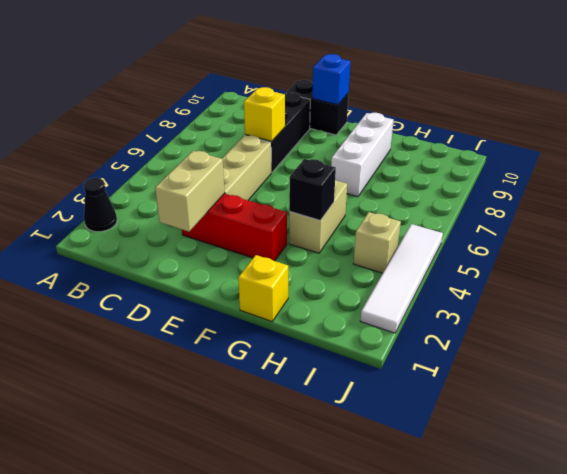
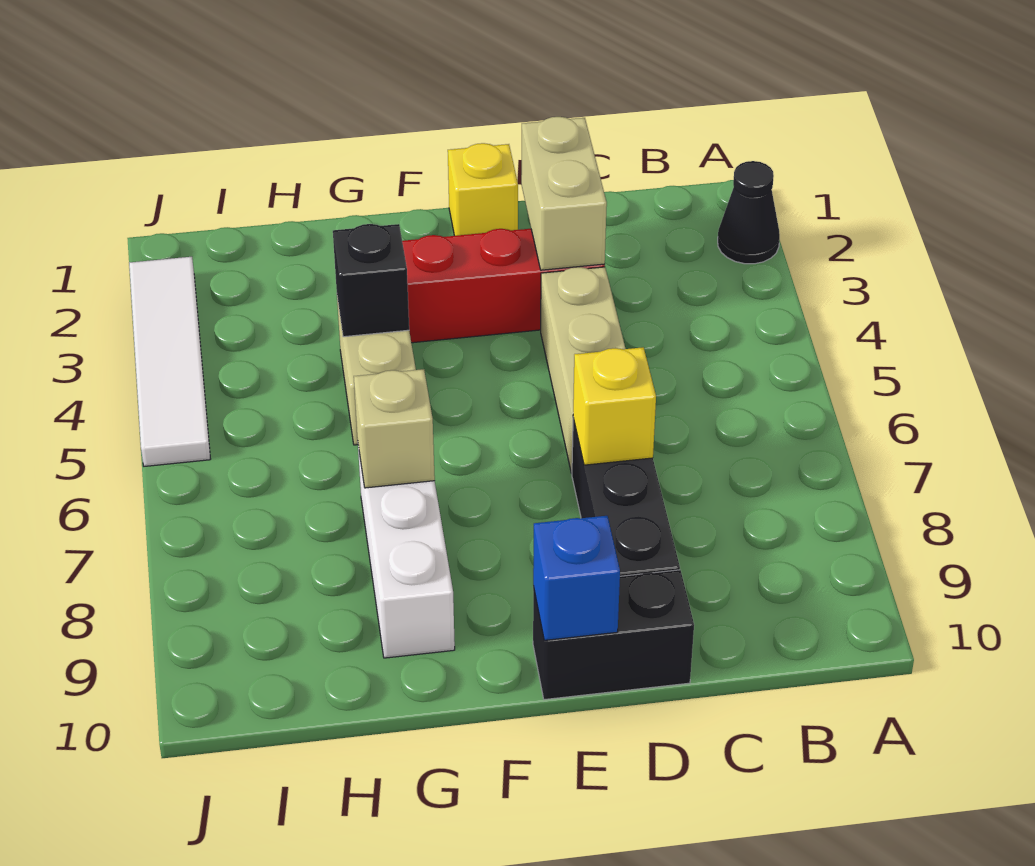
yellow brick G1 level 1 -> yellow brick E1 level 1
tan brick I4 level 1 -> tan brick G7 level 2

